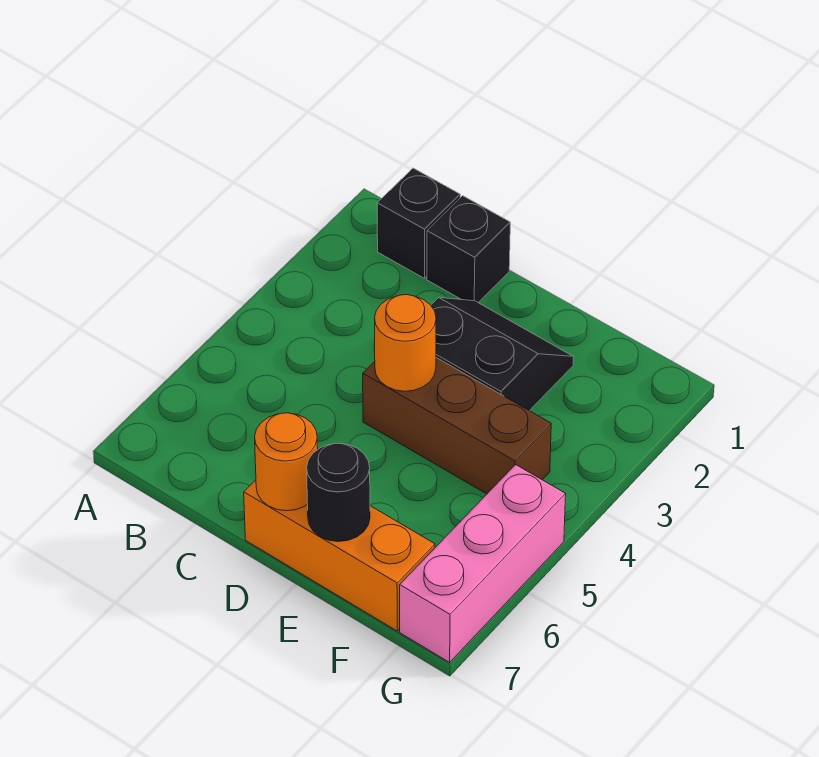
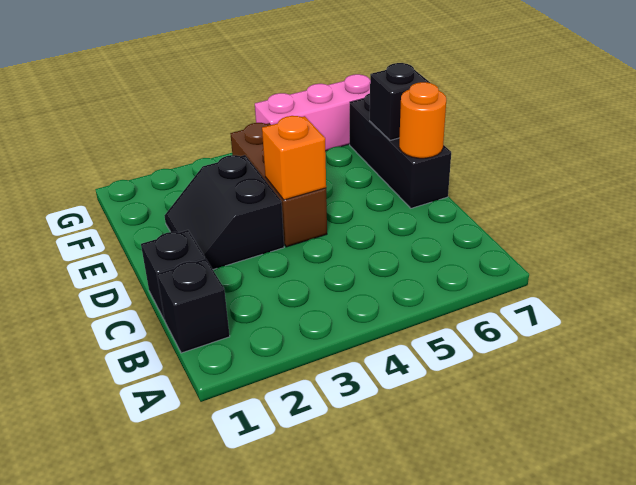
orange round brick D4 level 2 -> orange brick D4 level 2
orange brick D7:F7 level 1 -> black brick D7:F7 level 1
black round brick E7 level 2 -> black brick E7 level 2

